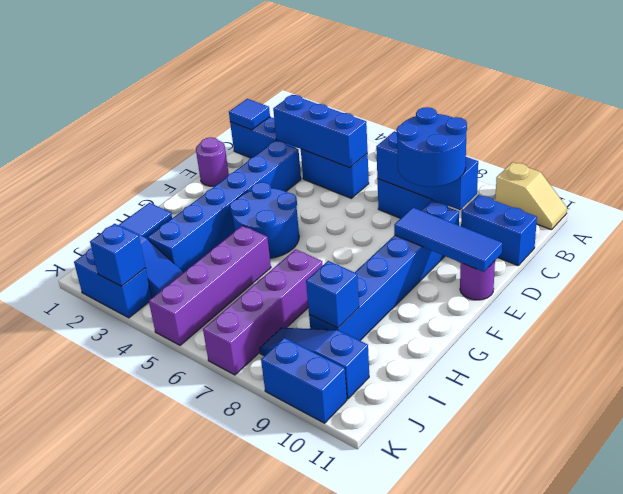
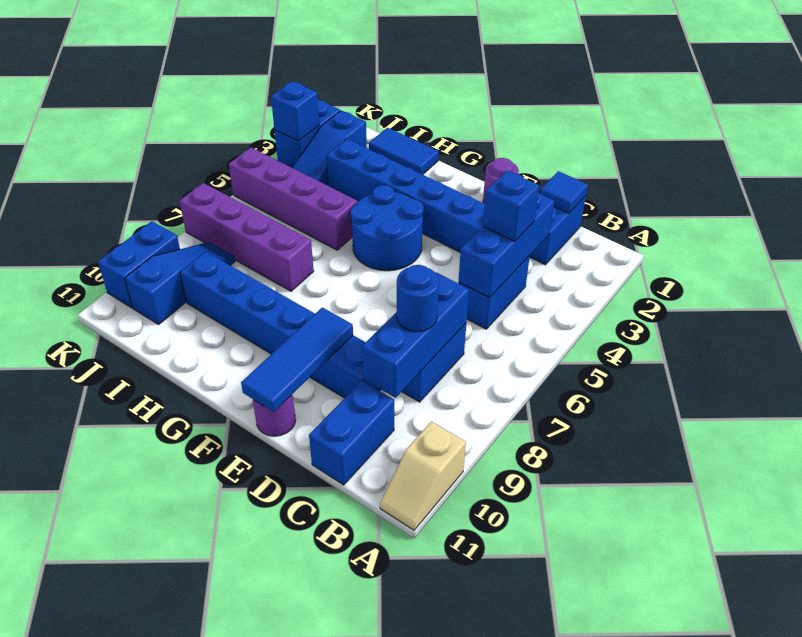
blue round brick C8:D9 level 3 -> blue round brick C8 level 3
blue brick I9 level 2 -> blue brick C4 level 3

